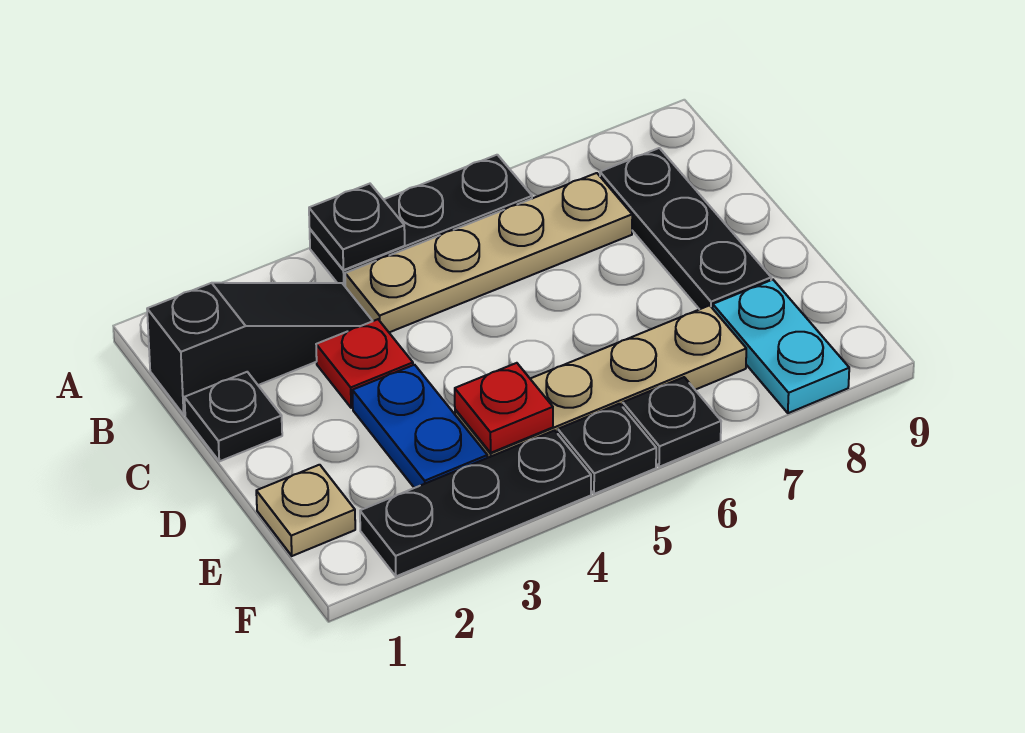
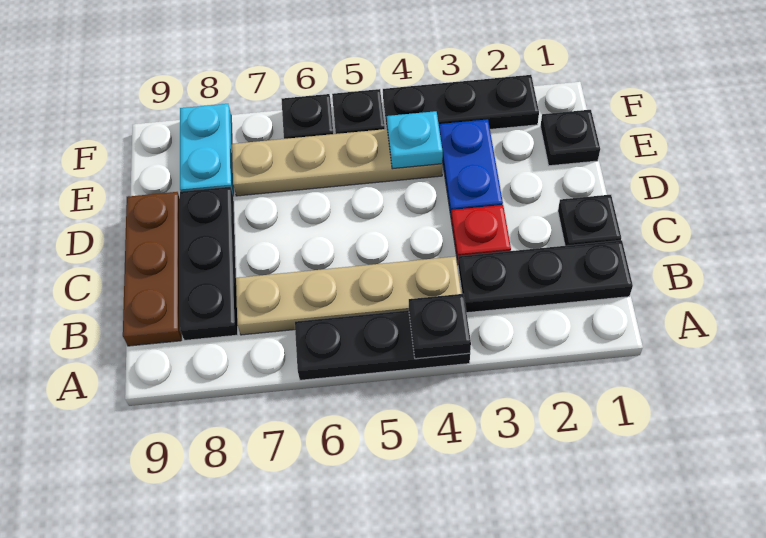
black slope B1:B3 level 1 top 1 -> black plate B1:B3 level 1
none -> brown plate B9:D9 level 1
tan plate E1 level 1 -> black plate E1 level 1
red plate E4 level 2 -> cyan plate E4 level 2

